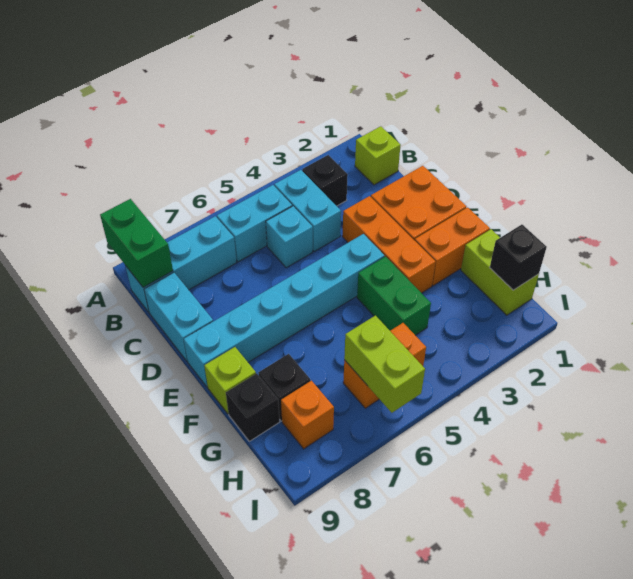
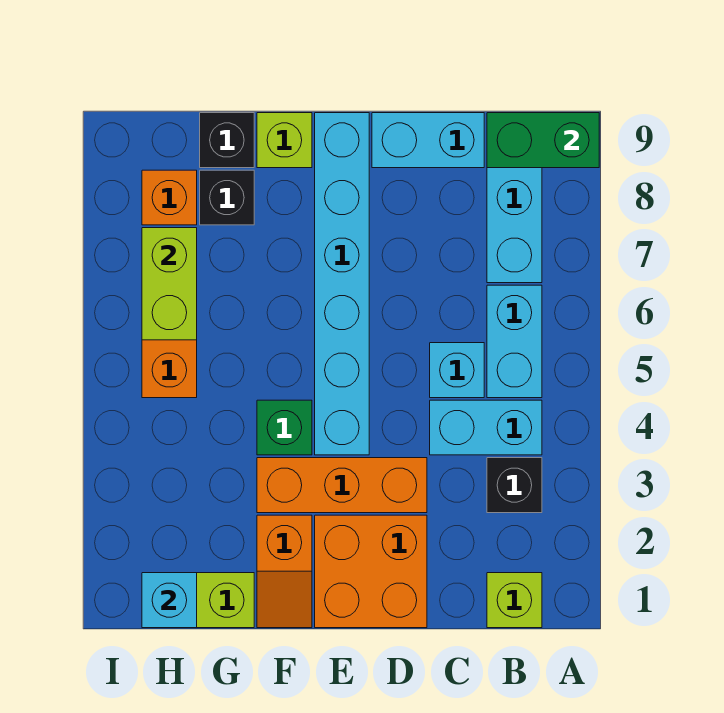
orange brick F1:F2 level 1 -> orange slope F1:F2 level 1 top 2
green brick F4:G4 level 1 -> green brick F4 level 1
black brick H1 level 2 -> cyan brick H1 level 2
lime brick H6:I6 level 2 -> lime brick H6:H7 level 2

